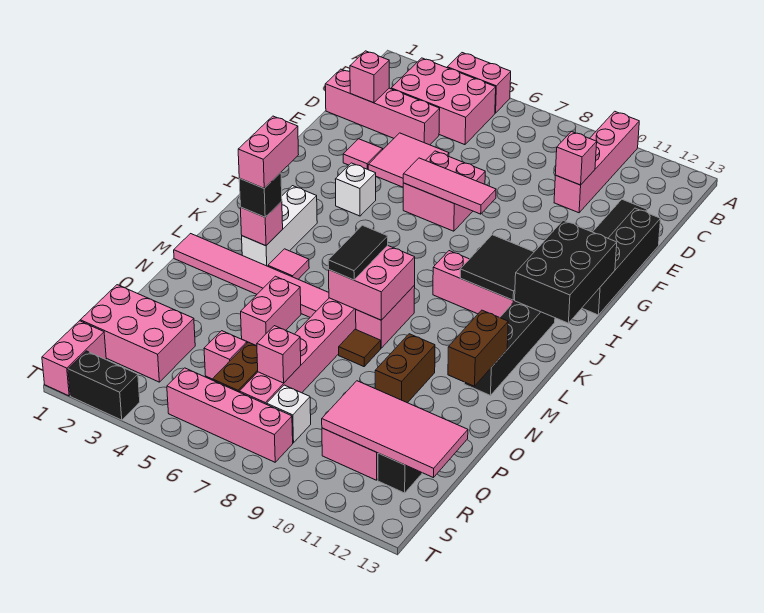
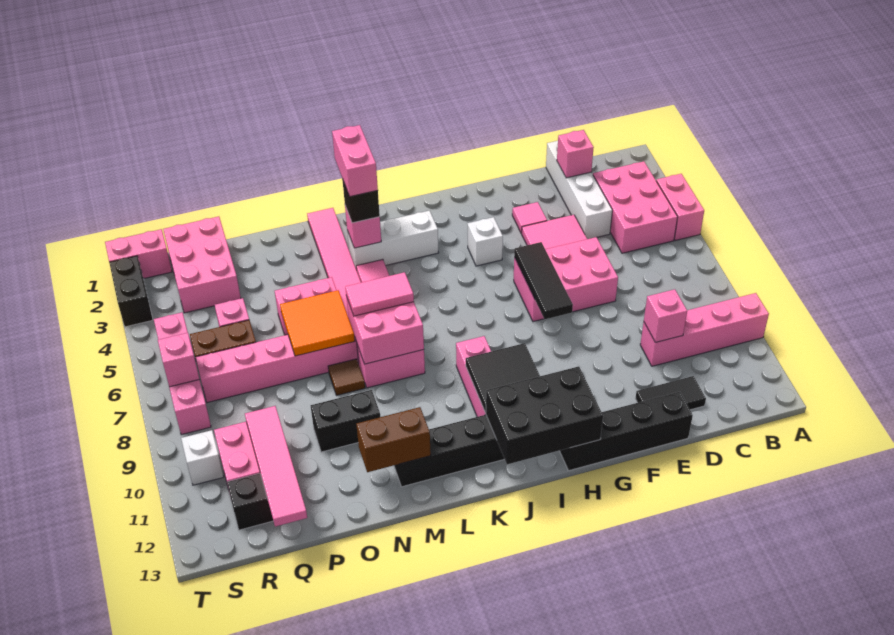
pink brick D1:D4 level 1 -> white brick D1:D4 level 1
pink brick F6:G7 level 1 -> pink brick E6:G7 level 1
pink tile G6:G8 level 2 -> black tile G6:G8 level 2
pink brick K3:L3 level 4 -> pink brick L2:L3 level 4
black tile L7:M7 level 3 -> pink tile L7:M7 level 3
none -> orange tile N6:O7 level 2
brown brick N10:O10 level 1 -> black brick N10:O10 level 1
pink brick Q7 level 2 -> pink brick S7 level 2
pink tile Q10:R13 level 2 -> pink tile Q10:Q13 level 2
white brick R8 level 1 -> white brick S10 level 1

